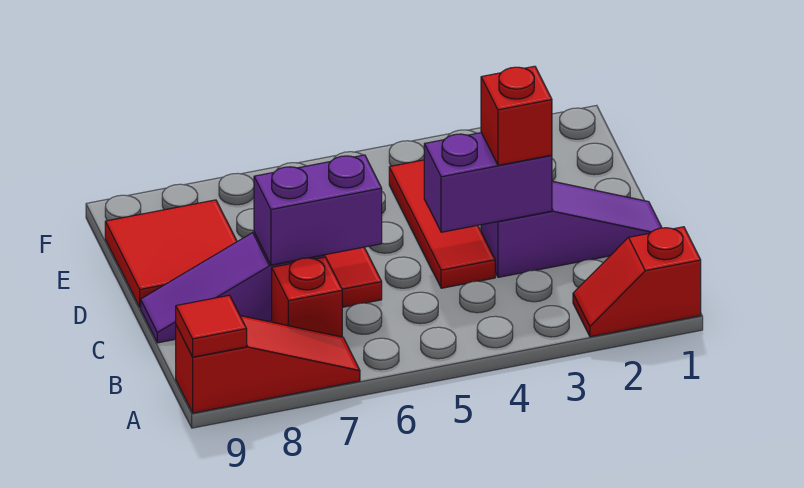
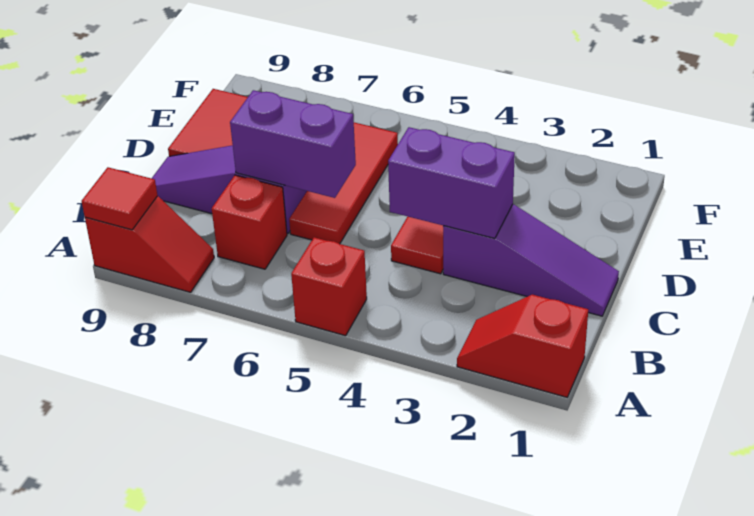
red slope A7:A9 level 1 top 9 -> red slope A8:A9 level 1 top 9
red brick C3 level 3 -> red brick A5 level 1

